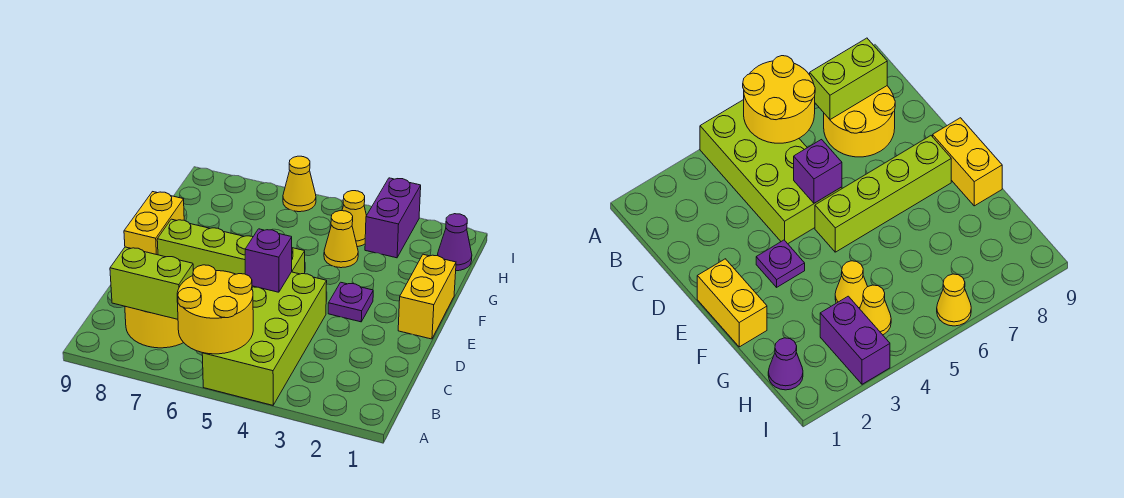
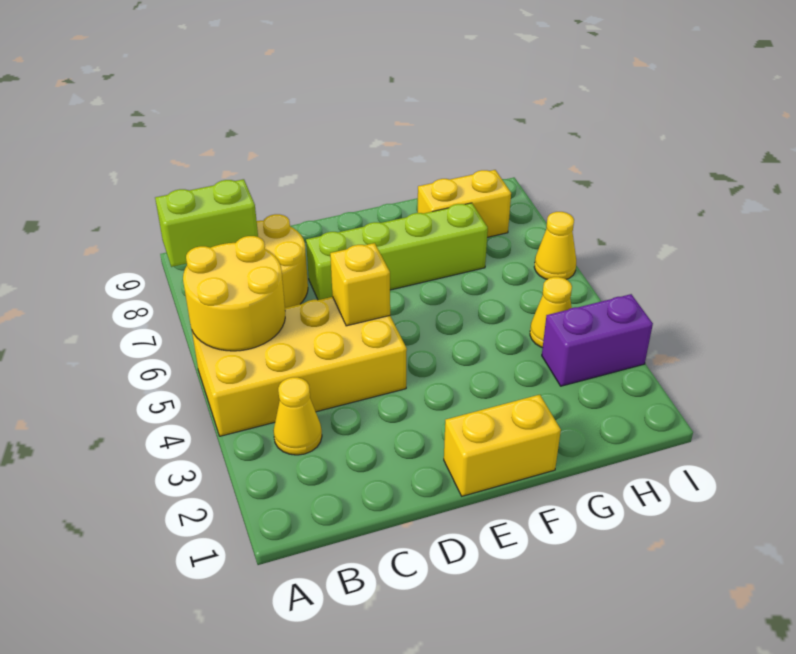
lime brick A4:D5 level 1 -> yellow brick A4:D5 level 1
lime brick B7:B8 level 2 -> lime brick A8:B8 level 2
purple brick D5 level 2 -> yellow brick D5 level 2
purple plate E3 level 1 -> none
lime brick E5:E8 level 1 -> lime brick D7:G7 level 1
yellow brick E9:F9 level 1 -> yellow brick G8:H8 level 1
yellow cone G4 level 1 -> yellow cone B3 level 1
purple cone H1 level 1 -> none

